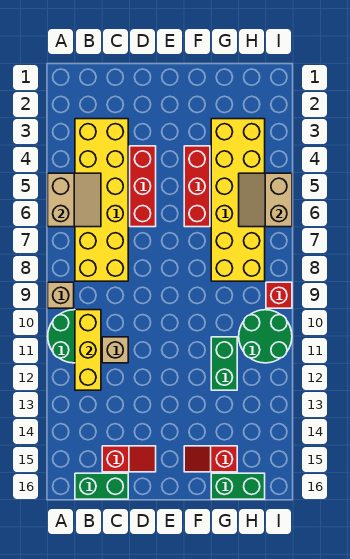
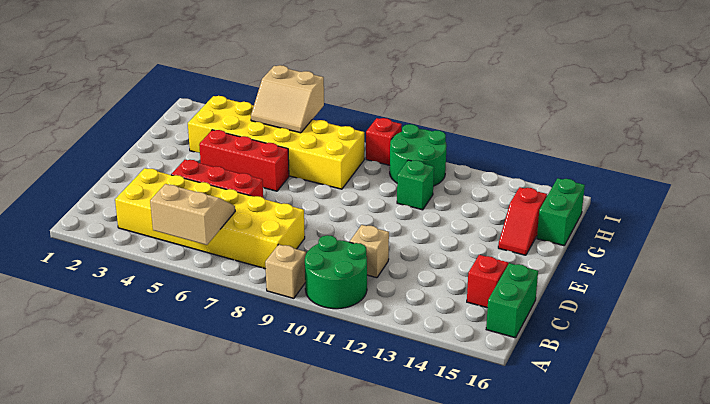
yellow brick B10:B12 level 2 -> none
green brick G11:G12 level 1 -> green brick G11 level 1

